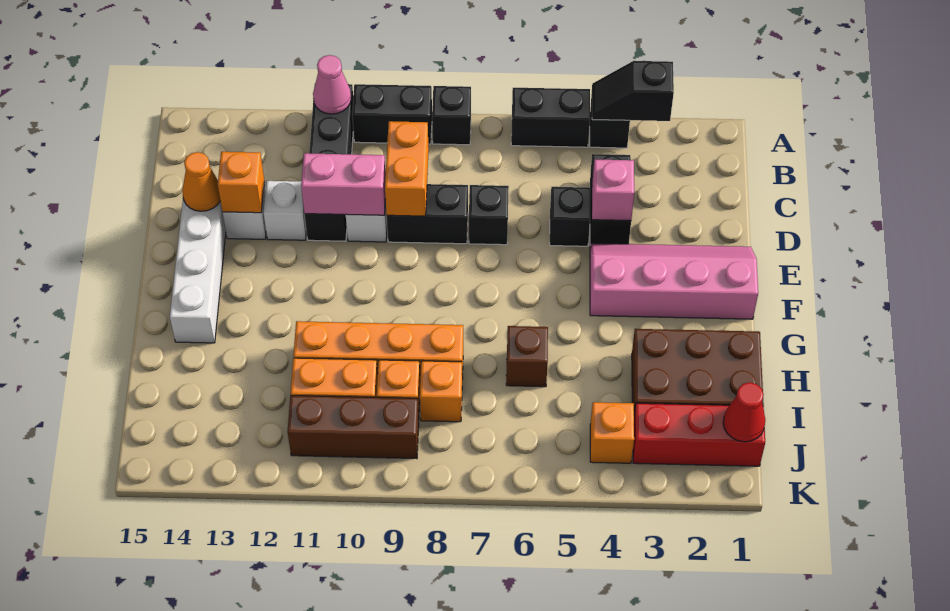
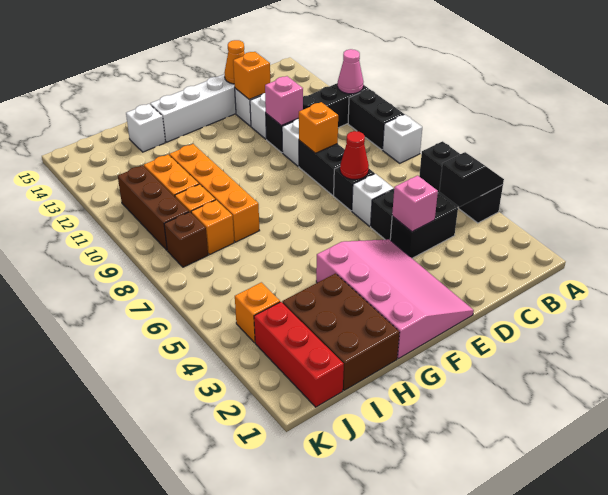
black slope A3:A4 level 2 top 3 -> black slope A4:B4 level 2 top B
black brick A8 level 1 -> white brick A8 level 1
orange brick C9:D9 level 2 -> orange brick D9 level 2
none -> white brick D6 level 1
pink brick D10:D11 level 2 -> pink brick D11 level 2
pink slope E1:F4 level 1 top F -> pink slope E1:G4 level 1 top G
brown brick H6 level 1 -> brown brick J8 level 1
none -> white brick H14 level 1
red cone J1 level 2 -> red cone D7 level 2

